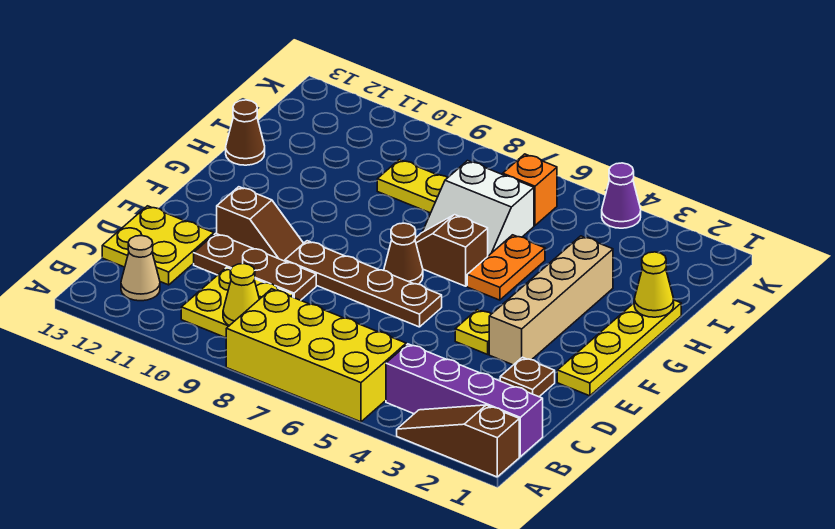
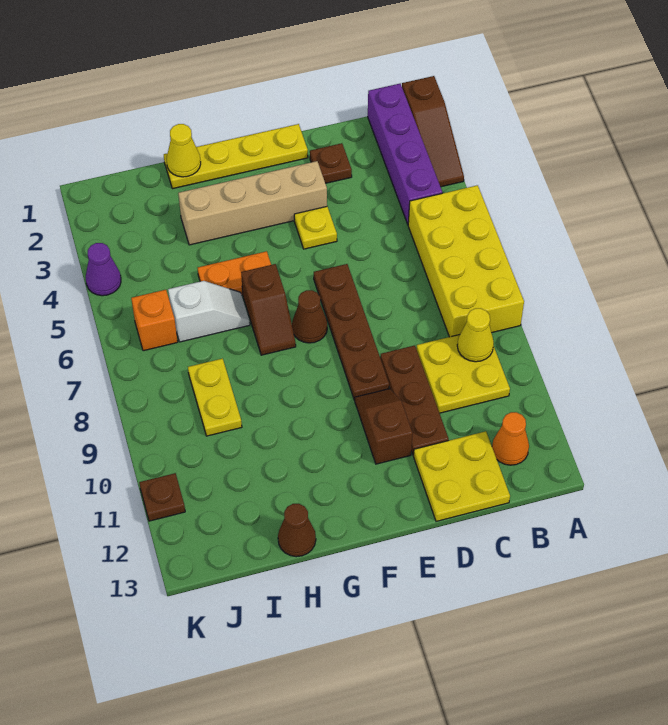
tan cone B12 level 1 -> orange cone B12 level 1
white slope H6:I7 level 1 top I -> white slope H6:I6 level 1 top I
none -> brown plate K11 level 1

